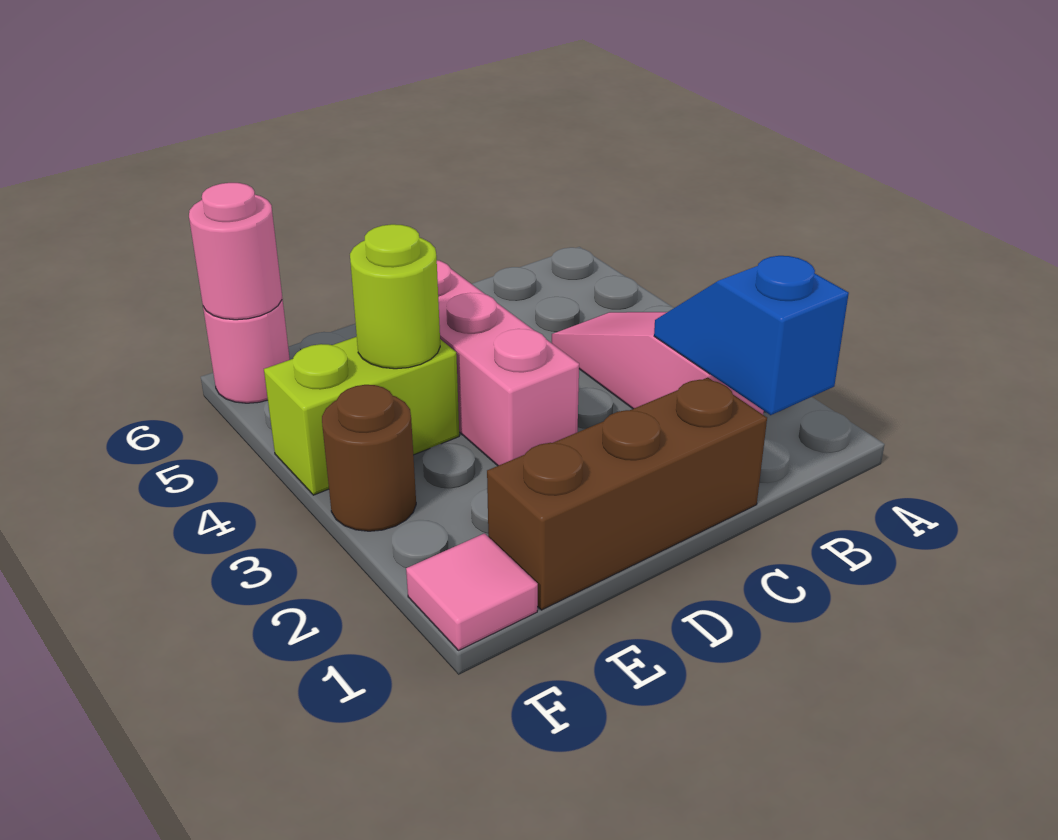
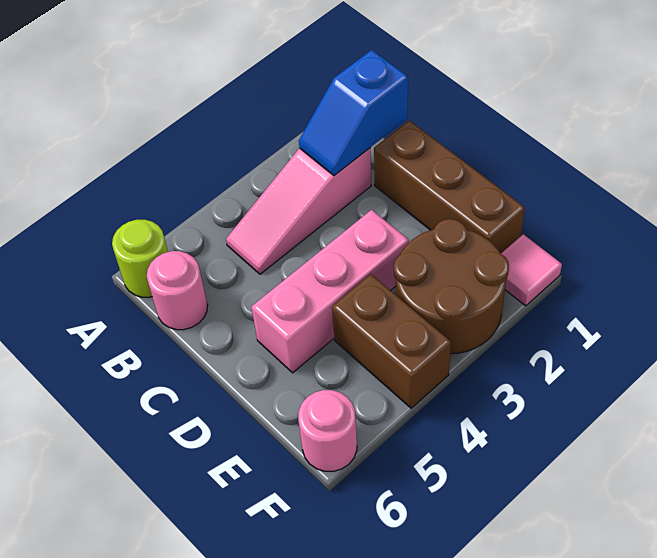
lime brick E4:F4 level 1 -> brown brick E4:F4 level 1
lime round brick E4 level 2 -> lime round brick A6 level 1
brown round brick F3 level 1 -> brown round brick E2:F3 level 1
pink round brick F6 level 2 -> pink round brick B6 level 1

